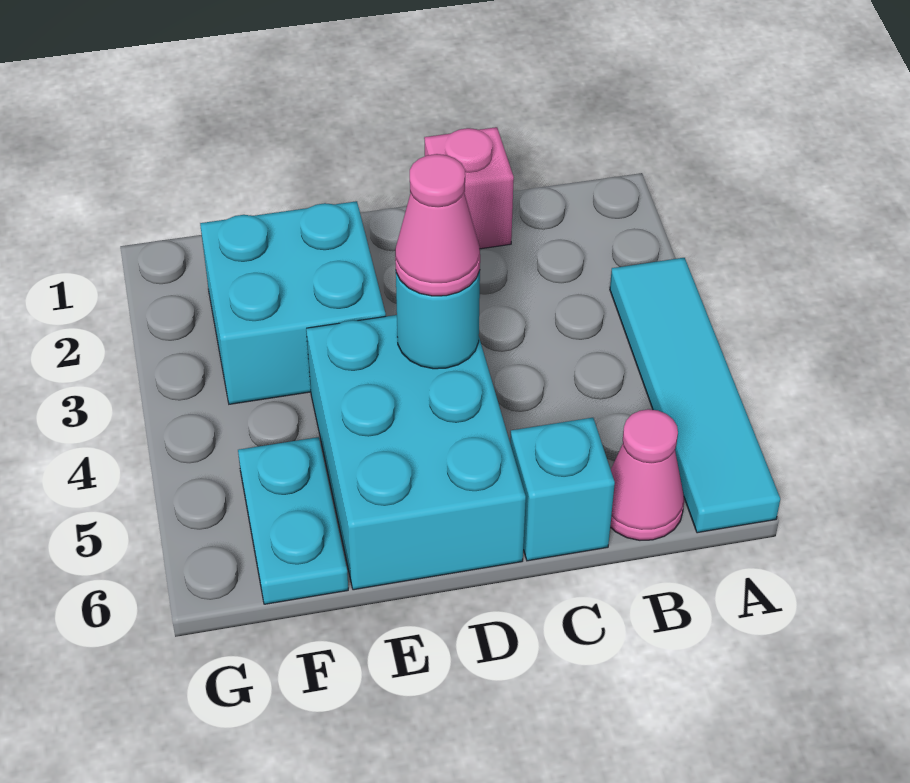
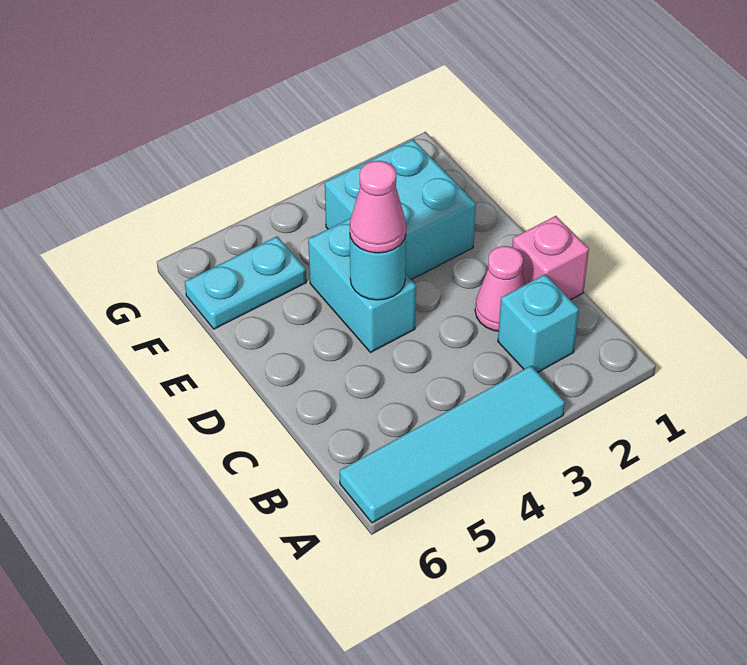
pink cone B6 level 1 -> pink cone C2 level 1
cyan brick C6 level 1 -> cyan brick B2 level 1
cyan brick D4:E6 level 1 -> cyan brick D4:E4 level 1

